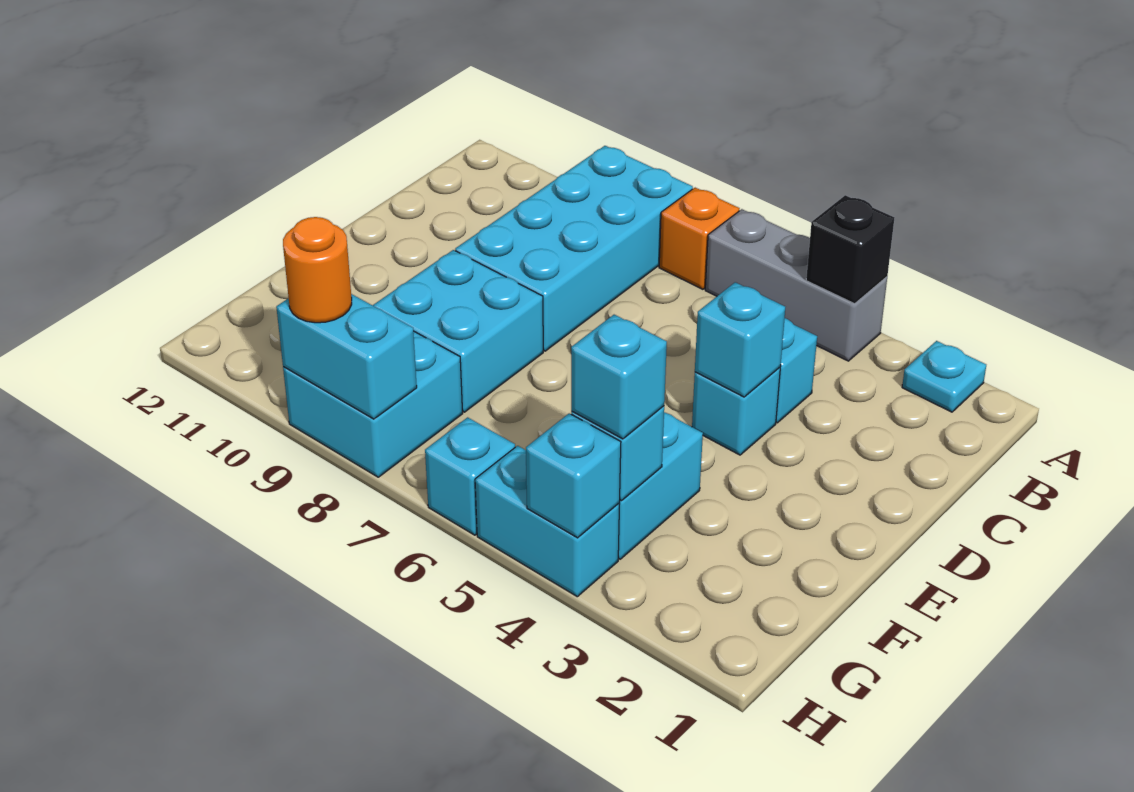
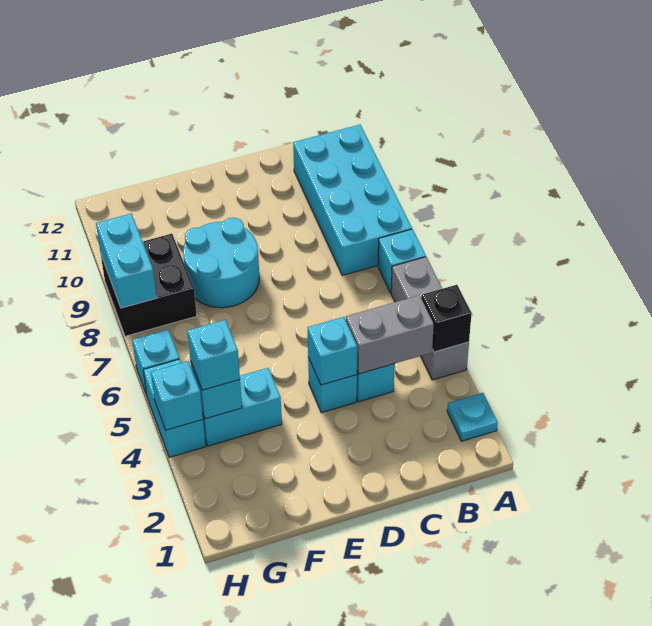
orange brick A7 level 1 -> cyan brick A7 level 1
cyan brick A8:D9 level 1 -> cyan brick A8:B11 level 1
none -> grey brick B4:C4 level 2
cyan brick E8:F9 level 1 -> cyan round brick E8:F9 level 1
cyan brick G8:H9 level 1 -> black brick G8:H9 level 1
orange round brick H9 level 3 -> none

